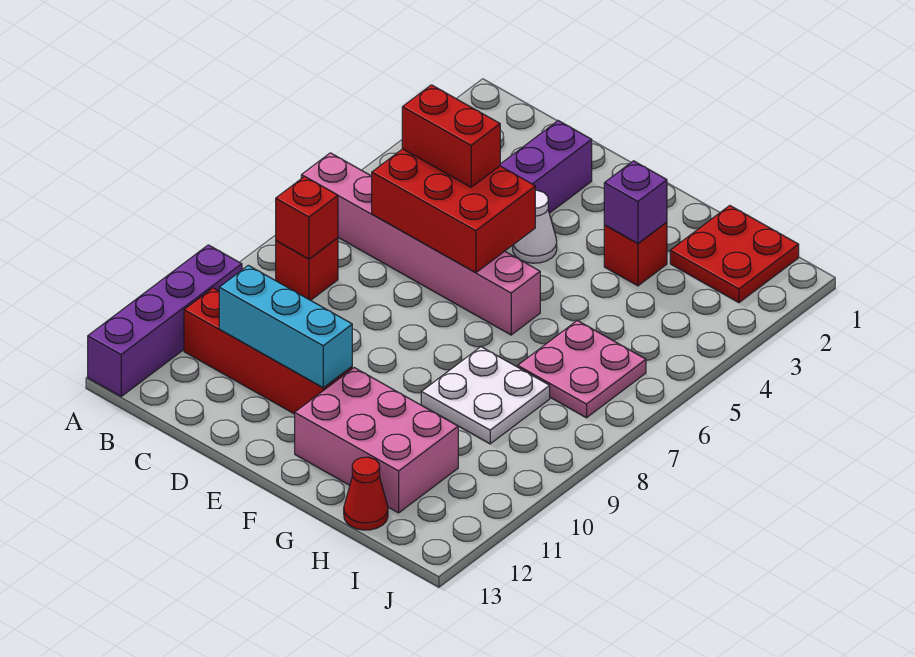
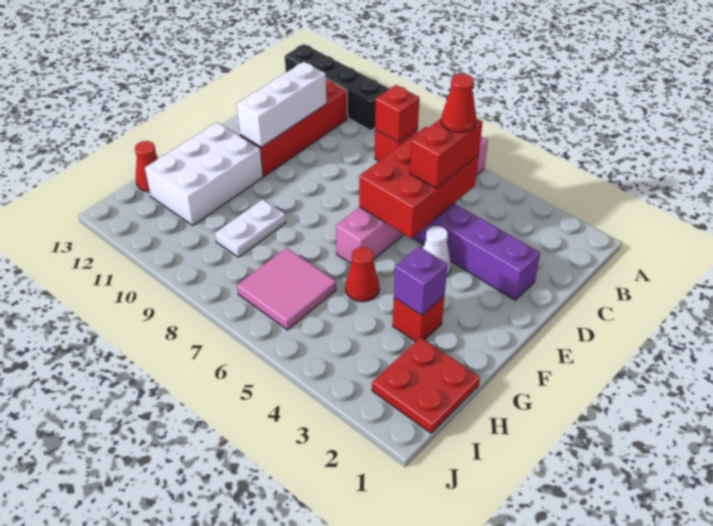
purple brick A10:A13 level 1 -> black brick A10:A13 level 1
none -> red cone C5 level 4
cyan brick C11:E11 level 2 -> white brick C11:E11 level 2
pink brick F11:H12 level 1 -> white brick F11:H12 level 1
none -> red cone G5 level 1
white plate G8:H9 level 1 -> white plate G9:H9 level 1
pink plate H6:I7 level 1 -> pink tile H6:I7 level 1

